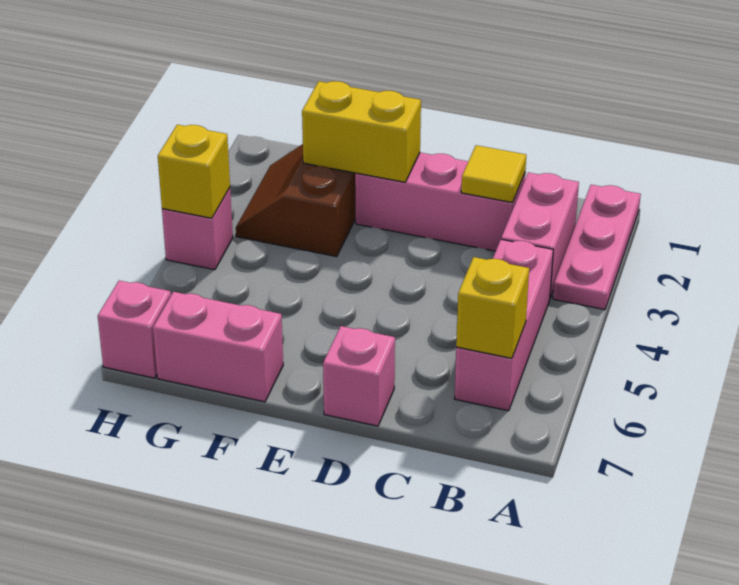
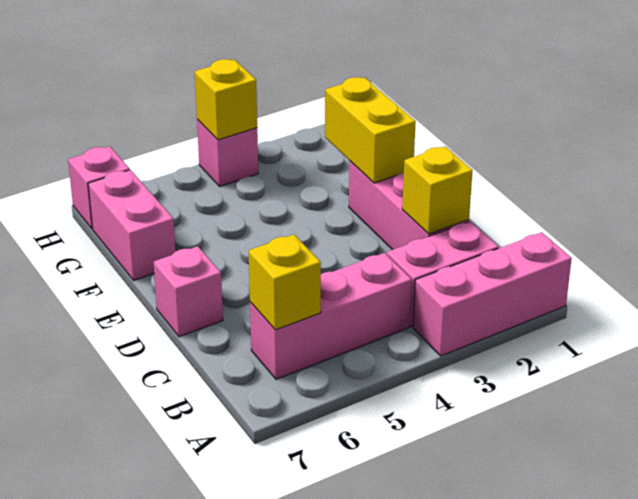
pink plate A1:A3 level 1 -> pink brick A1:A3 level 1
yellow tile C2 level 2 -> yellow brick C2 level 2
brown slope F2:G3 level 1 top F -> none

